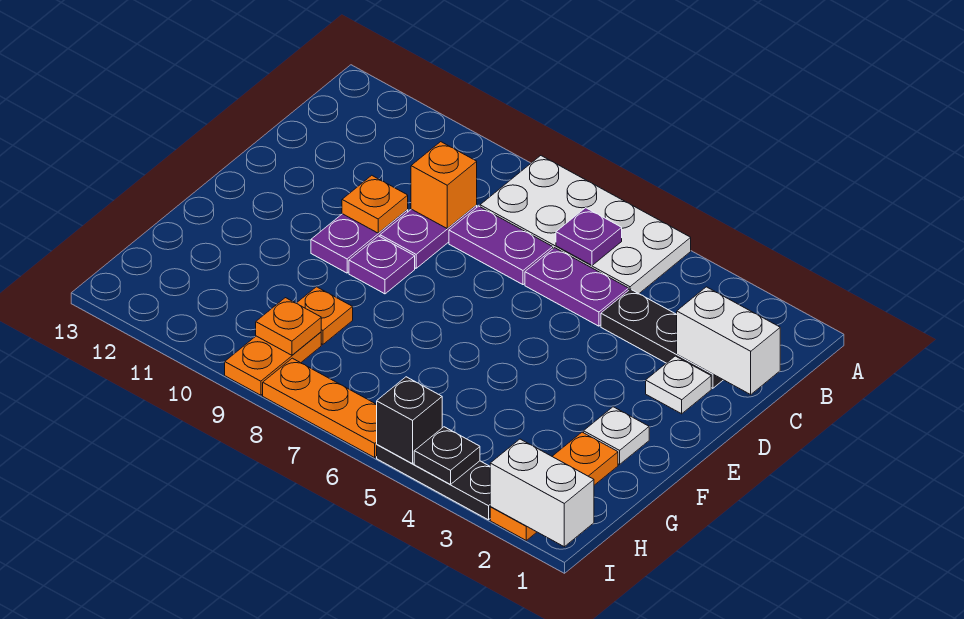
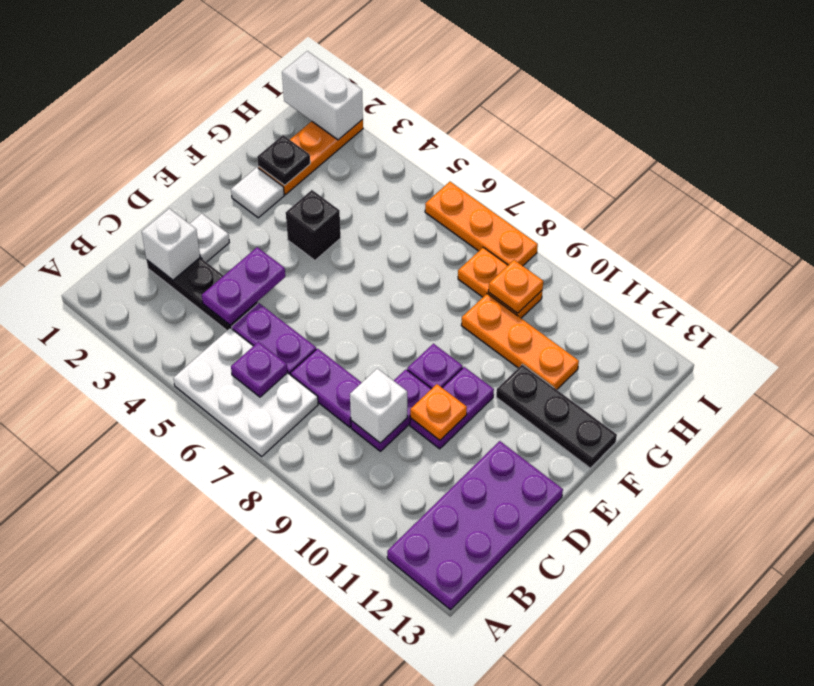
white plate A5:B8 level 1 -> white plate A5:B7 level 1
none -> purple plate A12:D13 level 1
white brick C1:C2 level 2 -> white brick C2 level 2
none -> purple plate C4:D4 level 2
orange brick C9 level 2 -> white brick C9 level 2
white plate F2 level 1 -> white tile F2 level 1
orange plate G9 level 1 -> orange plate G9:G11 level 1
orange plate H9:I9 level 1 -> orange plate H8:H9 level 1
black plate I3:I5 level 1 -> black plate F11:F13 level 1
black plate I4 level 2 -> black plate G2 level 2
black brick I5 level 2 -> black brick F4 level 1

